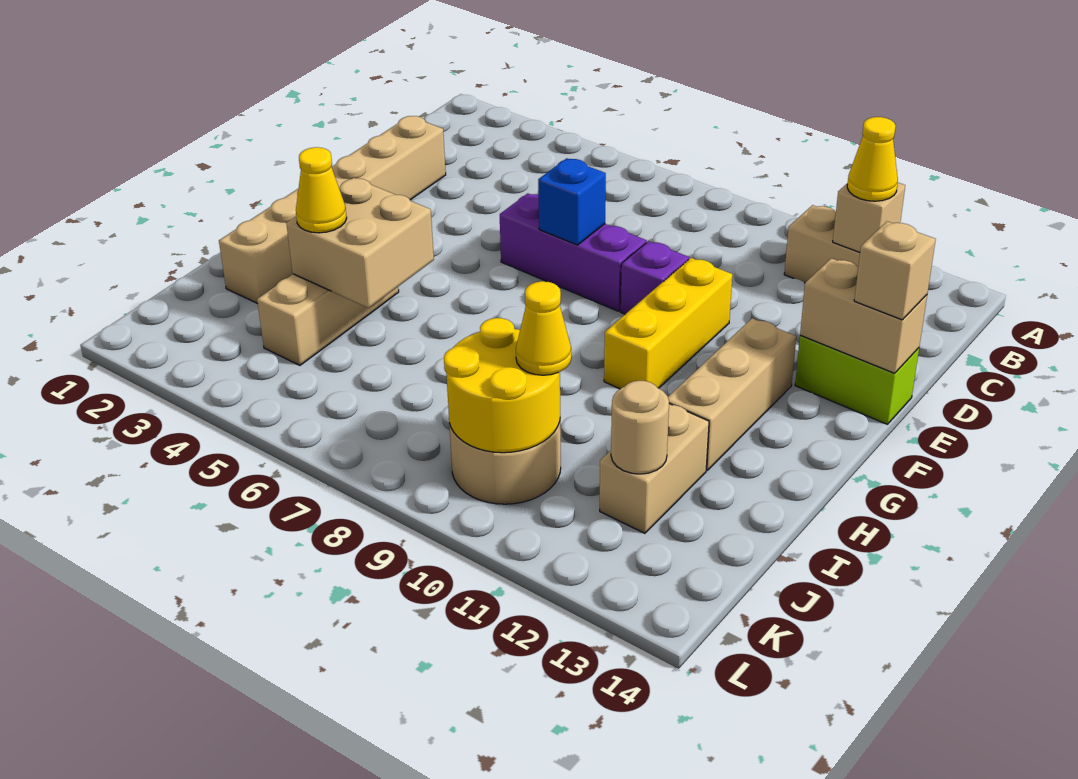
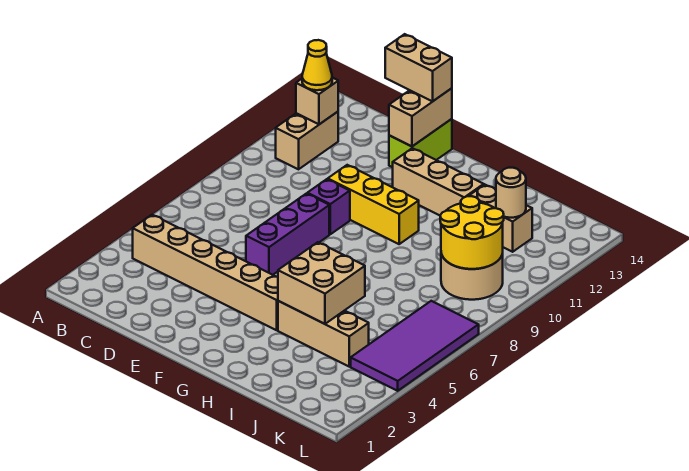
tan brick D2:I2 level 1 -> tan brick B4:G4 level 1
blue brick E7 level 2 -> none
tan brick E14 level 3 -> tan brick D14:E14 level 3
yellow cone I4 level 3 -> none
yellow cone J10 level 3 -> none
none -> purple tile K4:L7 level 1

